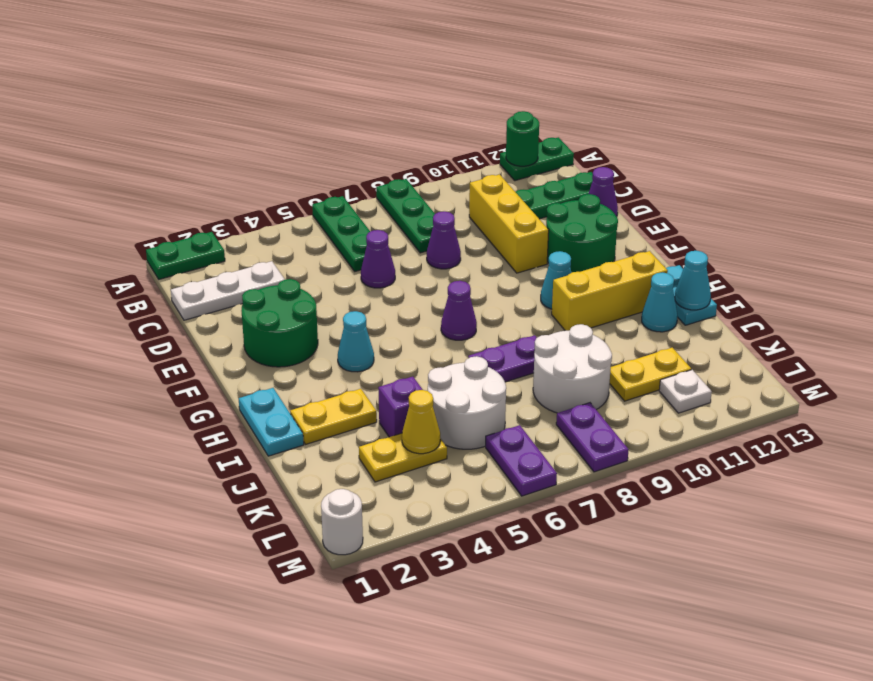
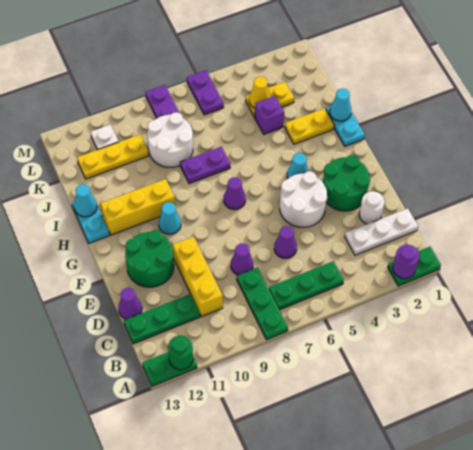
none -> purple round brick A2 level 2
green plate A6:C6 level 1 -> green plate B5:B7 level 1
cyan cone I12 level 1 -> cyan cone I1 level 2
white round brick J5:K6 level 1 -> white round brick E4:F5 level 1
yellow plate K10:K11 level 1 -> yellow plate K10:K12 level 1
white round brick M1 level 1 -> white round brick D2 level 1

